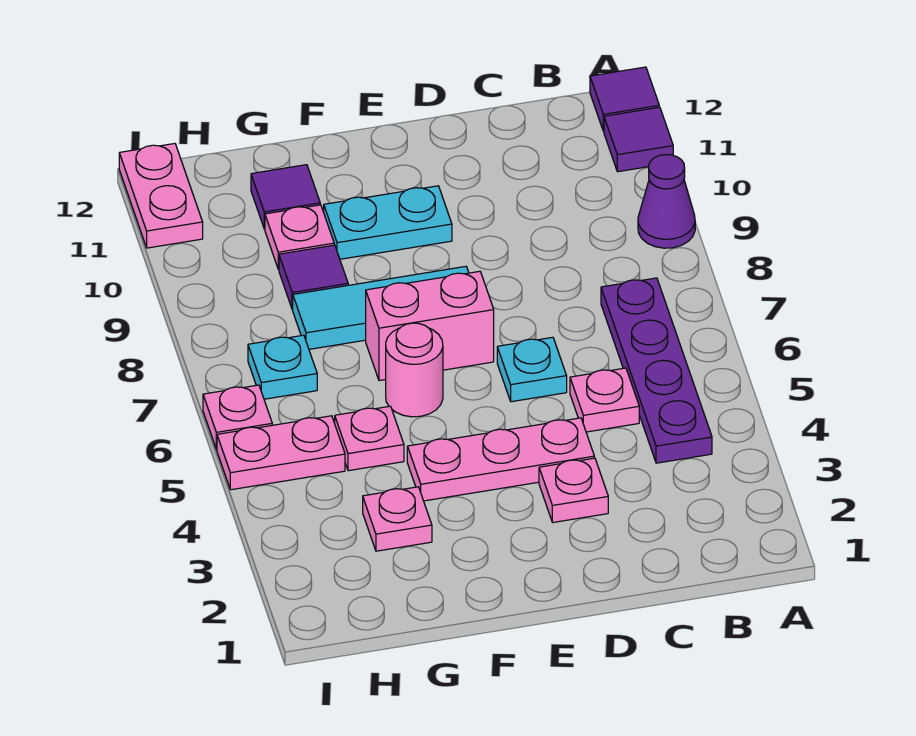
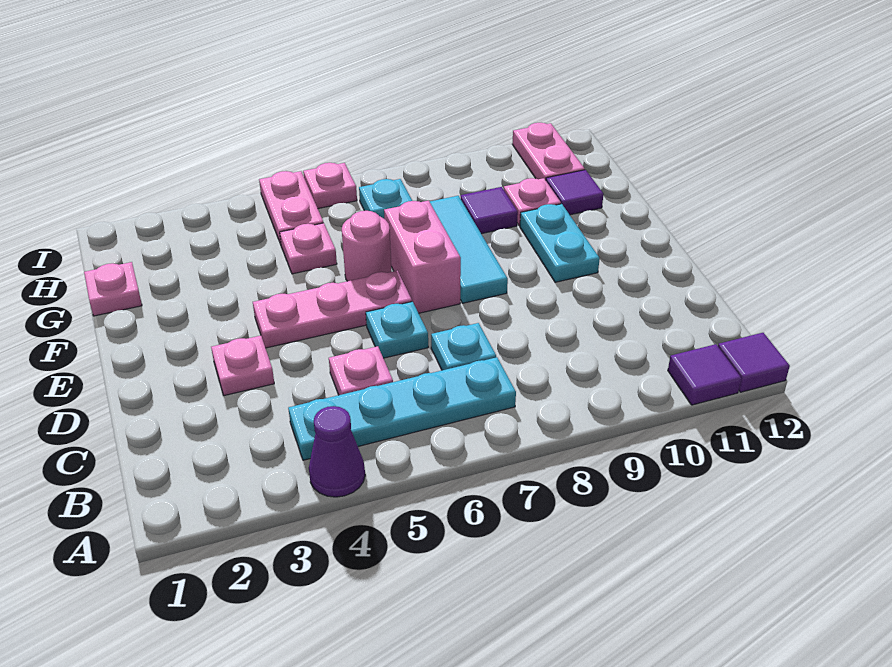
purple cone A9 level 1 -> purple cone A4 level 1
purple plate B4:B7 level 1 -> cyan plate B4:B7 level 1
none -> cyan plate C7 level 1
pink plate D4:F4 level 1 -> pink plate E4:E6 level 1
pink plate G3 level 1 -> pink plate G1 level 1
pink plate I11:I12 level 1 -> pink plate H11:I11 level 1

